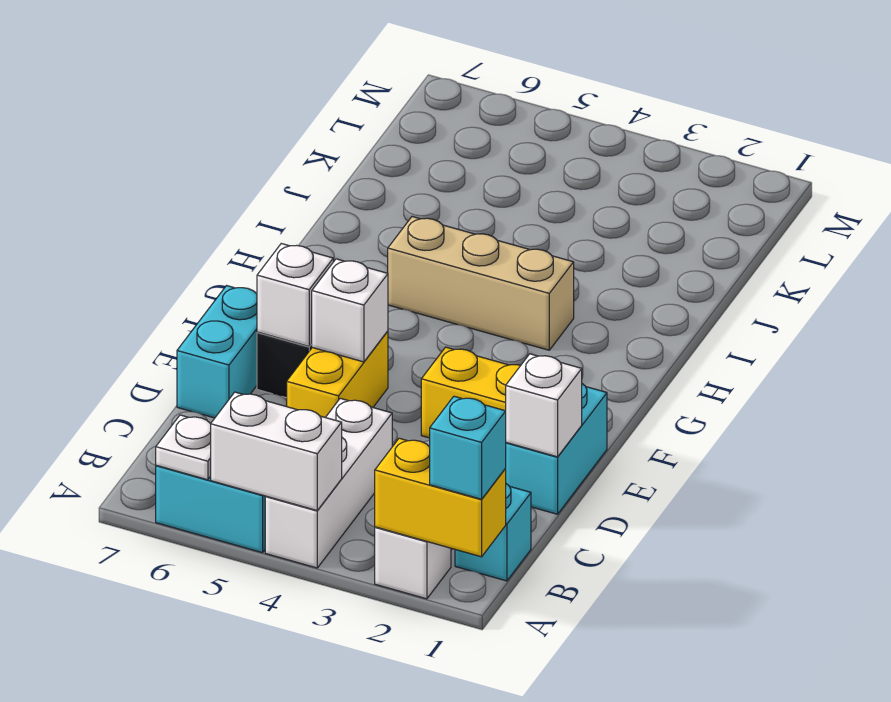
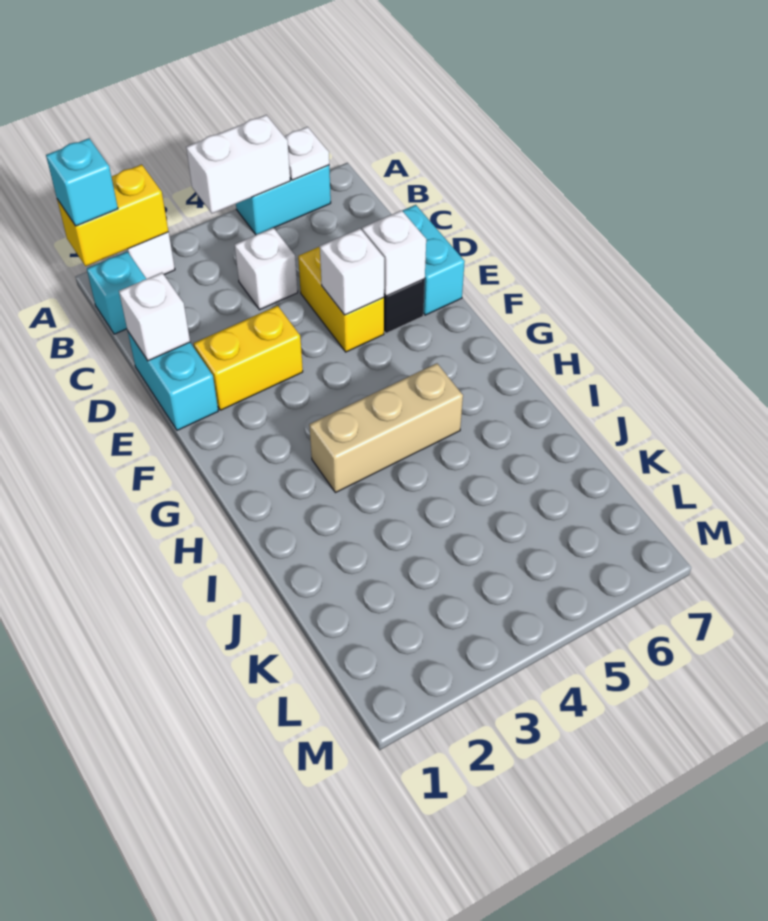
white brick A4:C4 level 1 -> white brick C4 level 1

